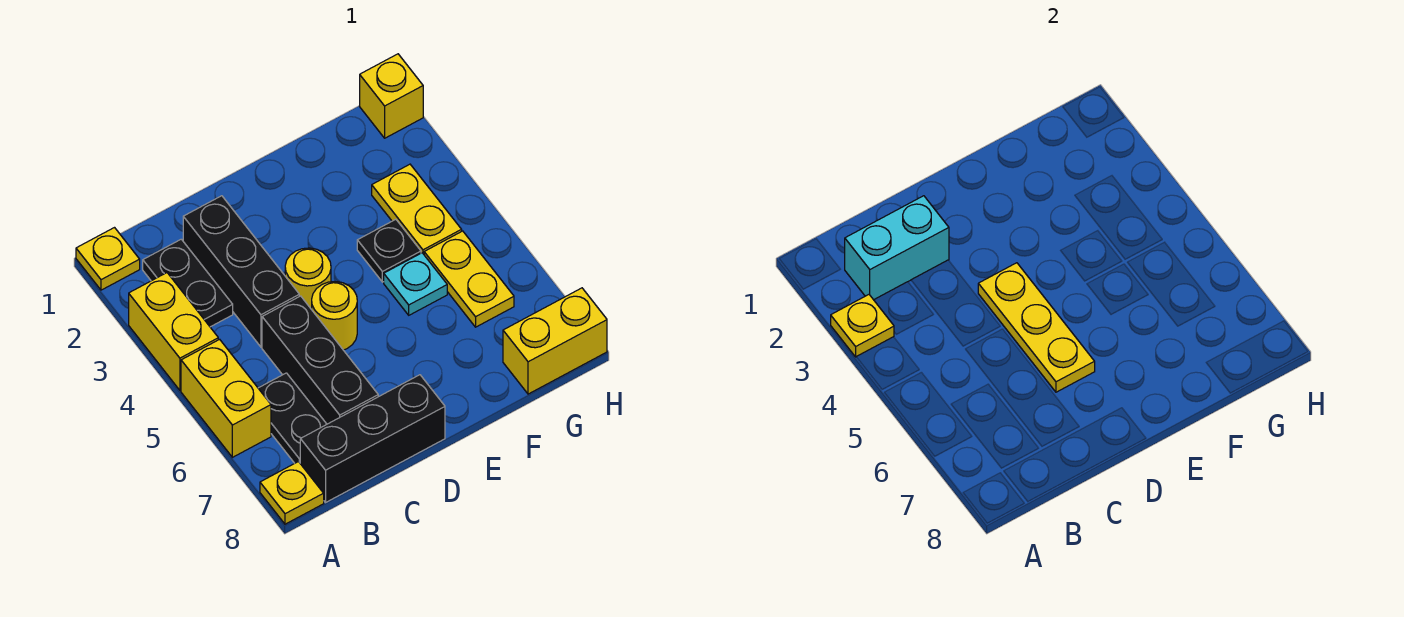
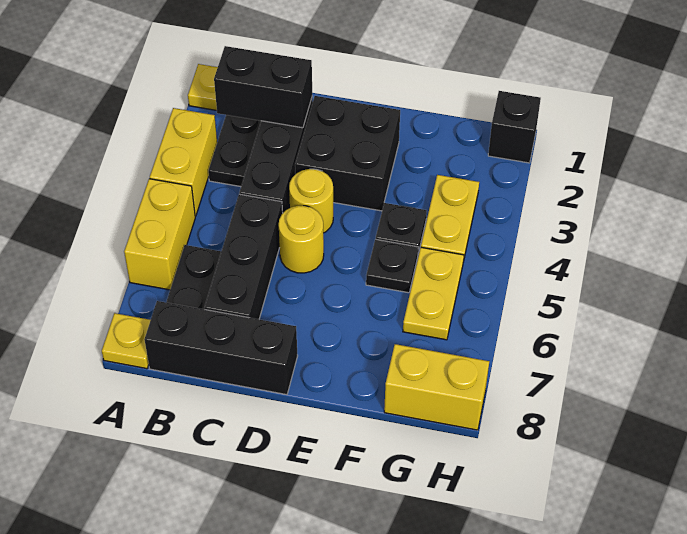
yellow plate A3 level 2 -> none
cyan brick B2:C2 level 2 -> black brick B2:C2 level 2
none -> black brick D2:E3 level 1
yellow plate D4:D6 level 2 -> none
cyan plate F5 level 1 -> black plate F5 level 1
yellow brick H1 level 1 -> black brick H1 level 1

